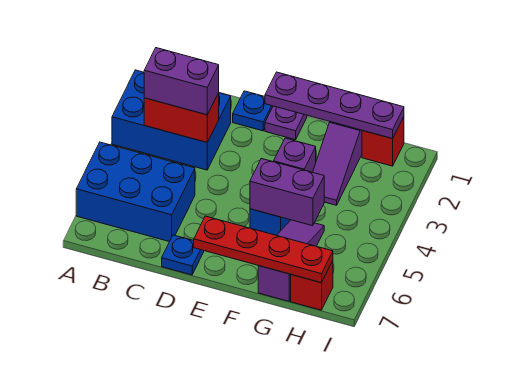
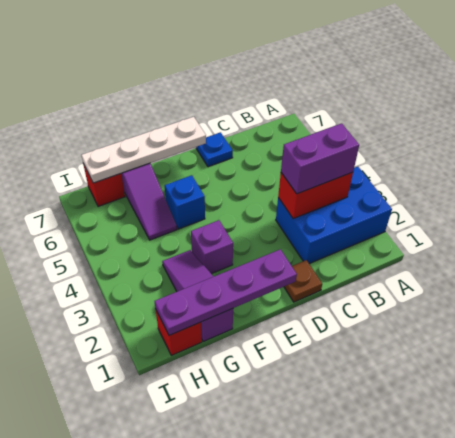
blue brick A5:C6 level 1 -> none
blue plate D1 level 1 -> brown plate D1 level 1
purple plate E1 level 1 -> none
red plate E7:H7 level 2 -> white plate E7:H7 level 2
purple brick F5:G5 level 2 -> none

